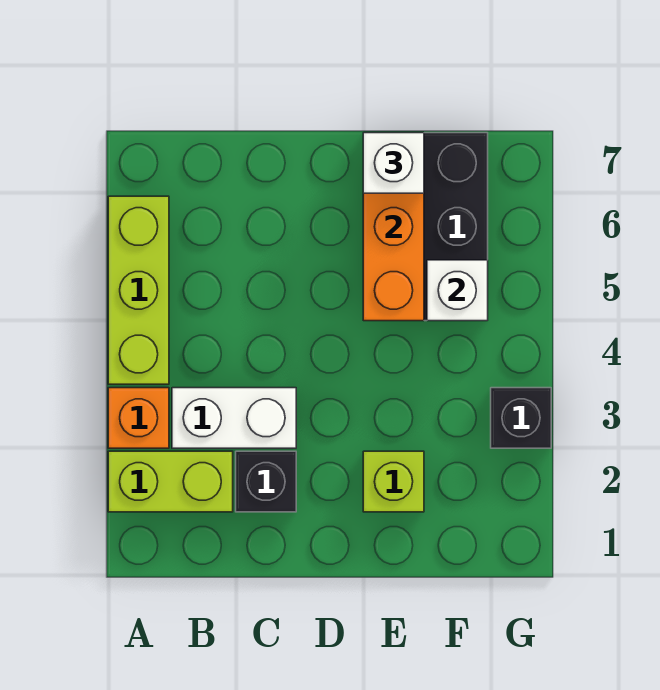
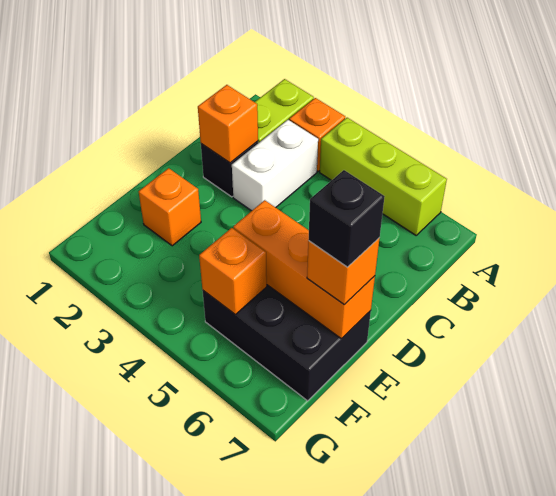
none -> orange brick C2 level 2
lime brick E2 level 1 -> orange brick E2 level 1
white brick E7 level 3 -> orange brick E7 level 3
white brick F5 level 2 -> orange brick F5 level 2
black brick G3 level 1 -> black brick E7 level 4

